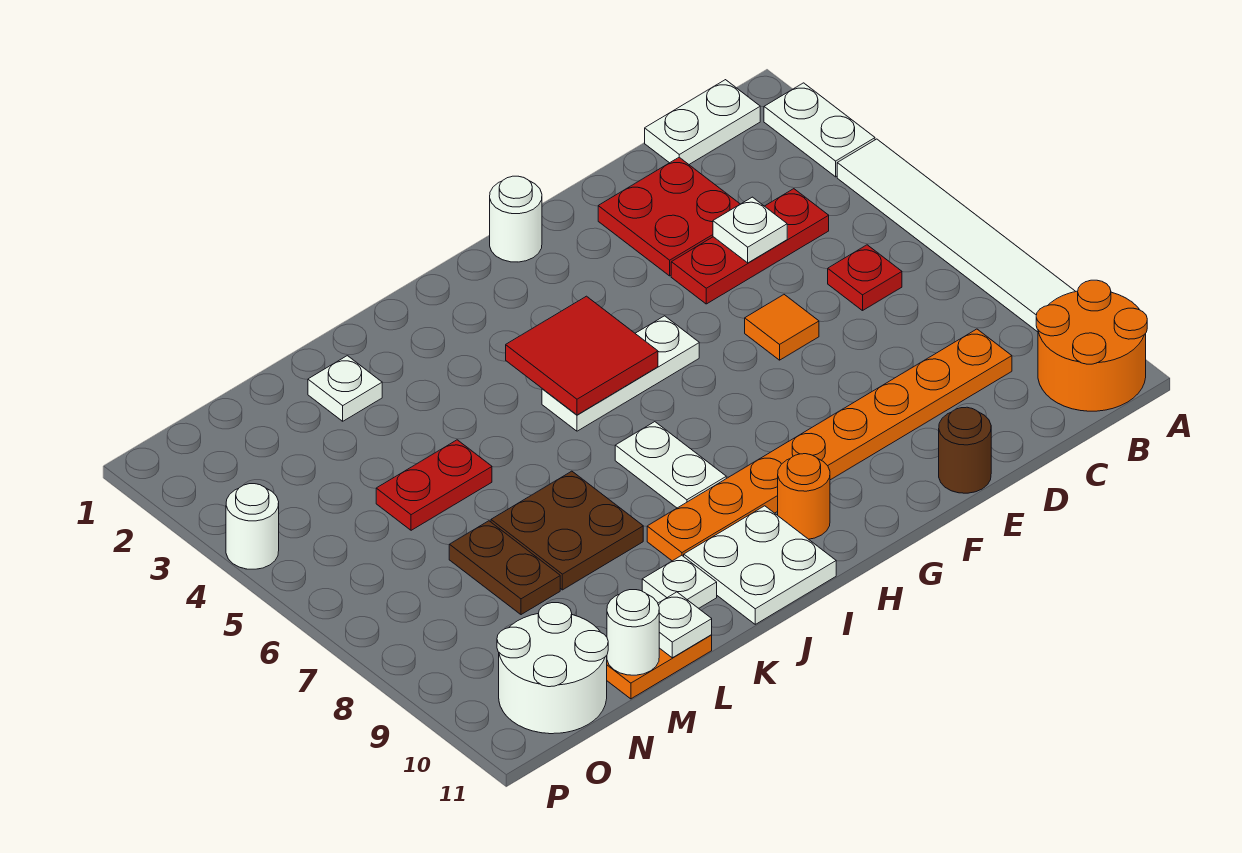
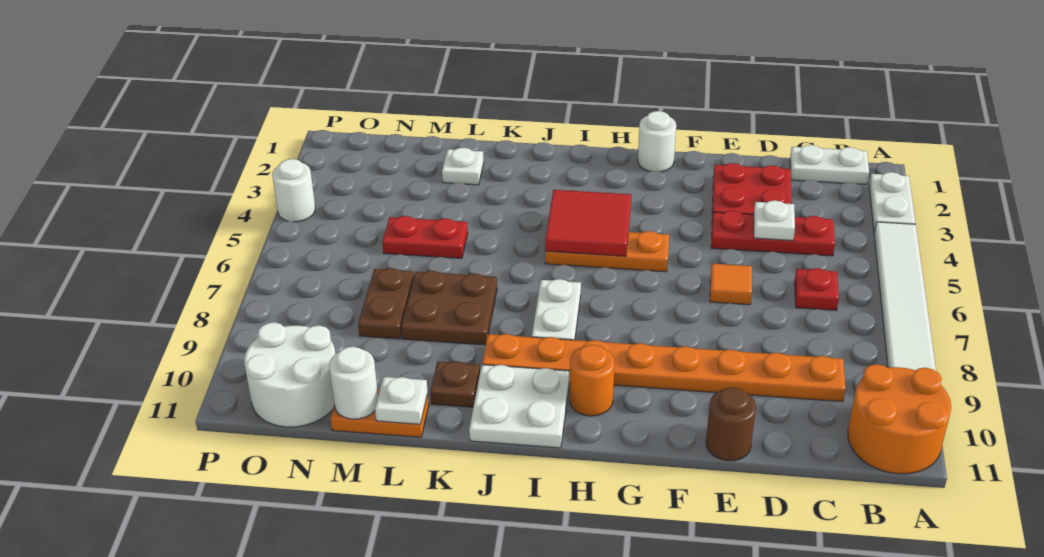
white plate G5:I5 level 1 -> orange plate G5:I5 level 1
white plate K10 level 1 -> brown plate K10 level 1

